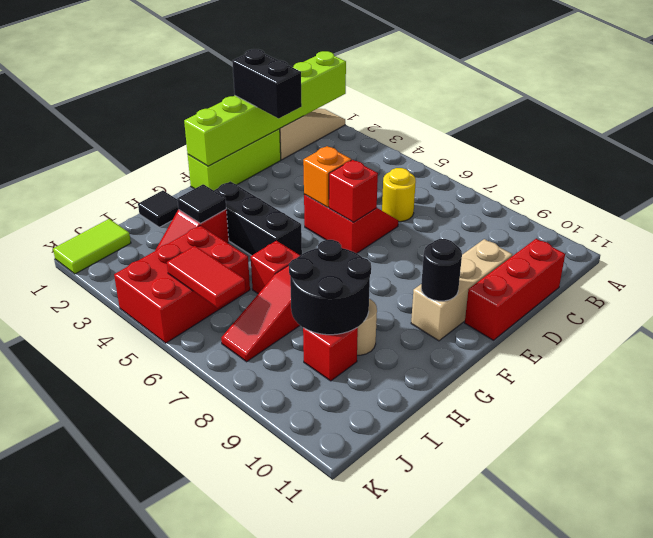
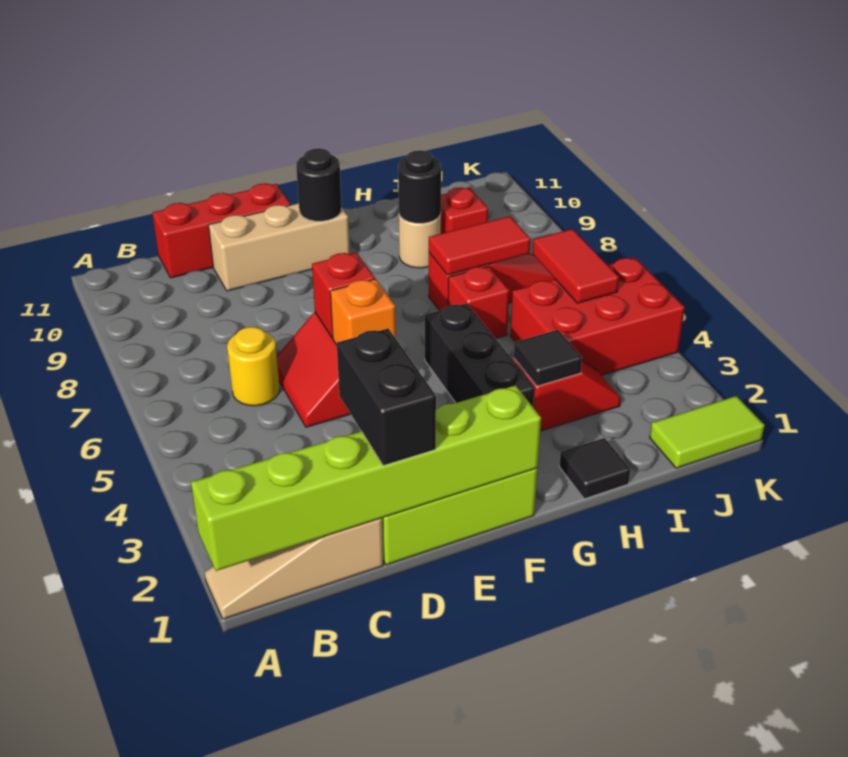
none -> red tile H7:I7 level 2
black round brick H8:I9 level 2 -> black round brick H9 level 2

